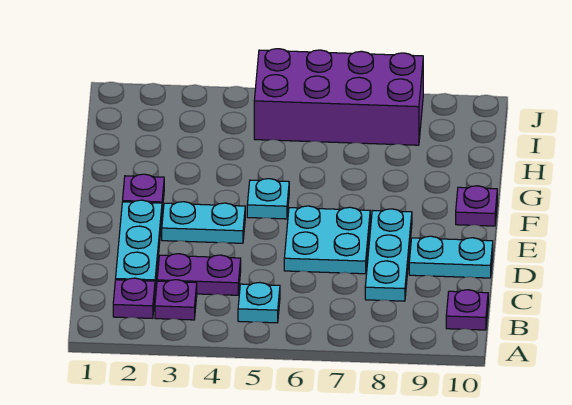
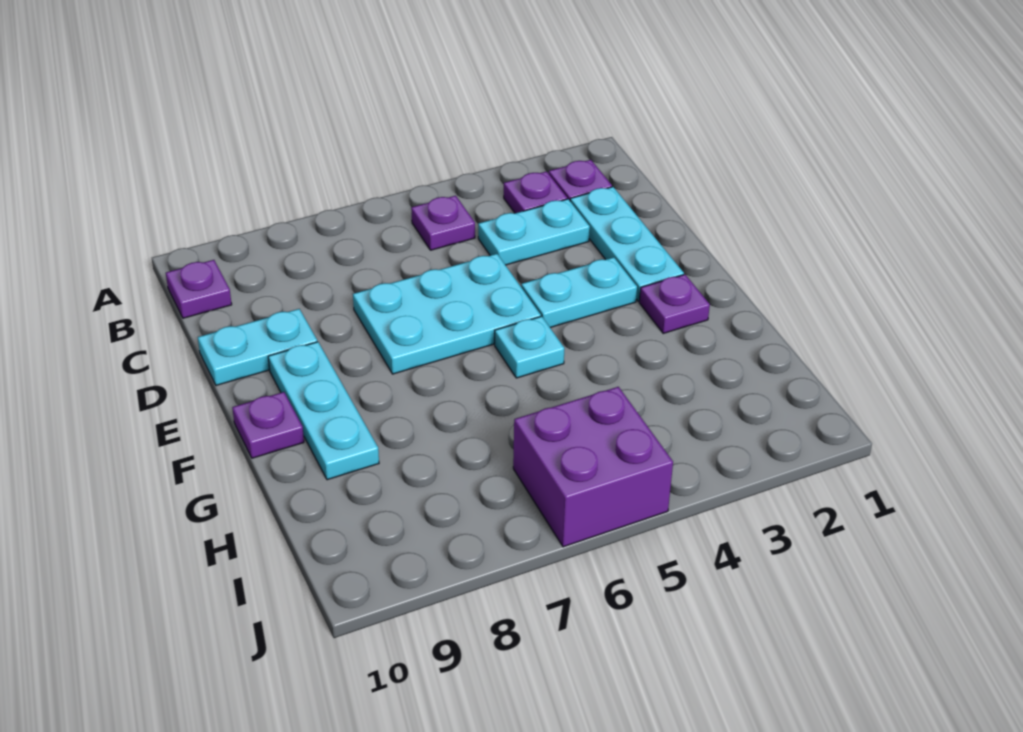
cyan plate B5 level 1 -> purple plate B5 level 1
purple plate C3:C4 level 1 -> cyan plate C3:C4 level 1
cyan plate C8:E8 level 1 -> cyan plate E9:G9 level 1
cyan plate D6:E7 level 1 -> cyan plate D5:E7 level 1
purple brick I5:J8 level 1 -> purple brick I5:J6 level 1

